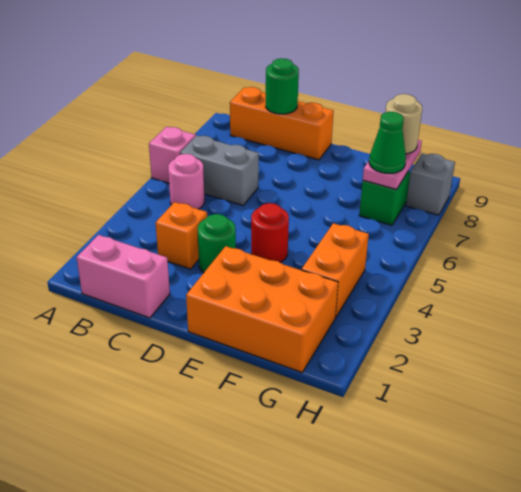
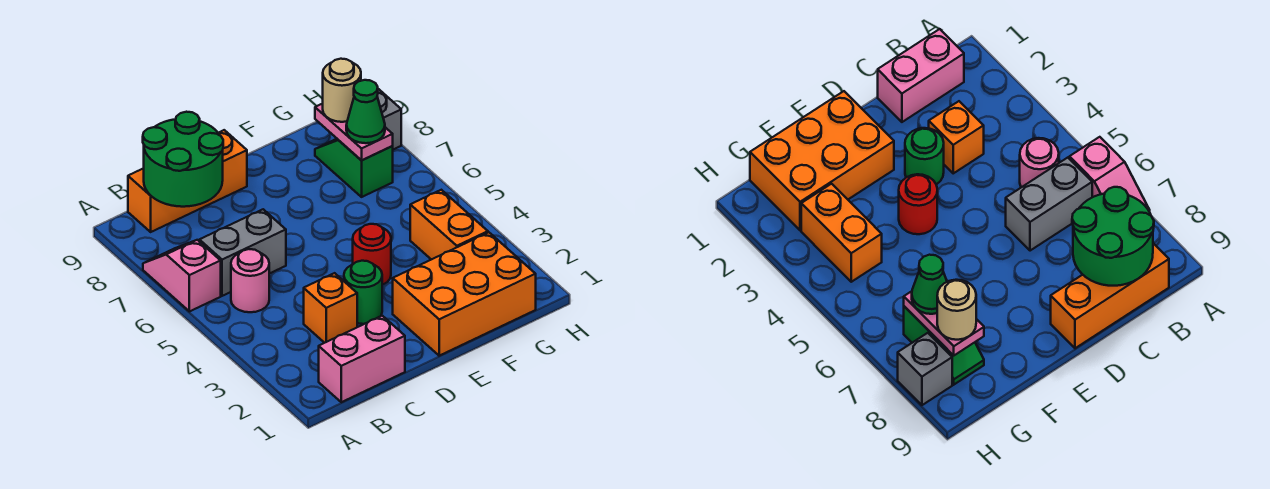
green round brick C9 level 2 -> green round brick B8:C9 level 2

